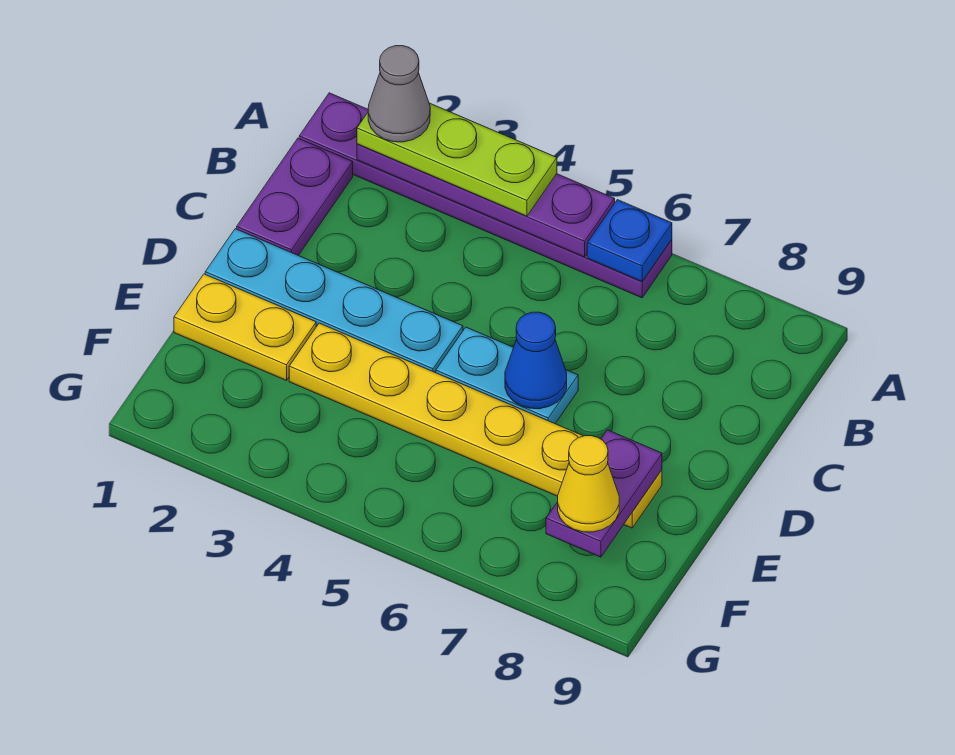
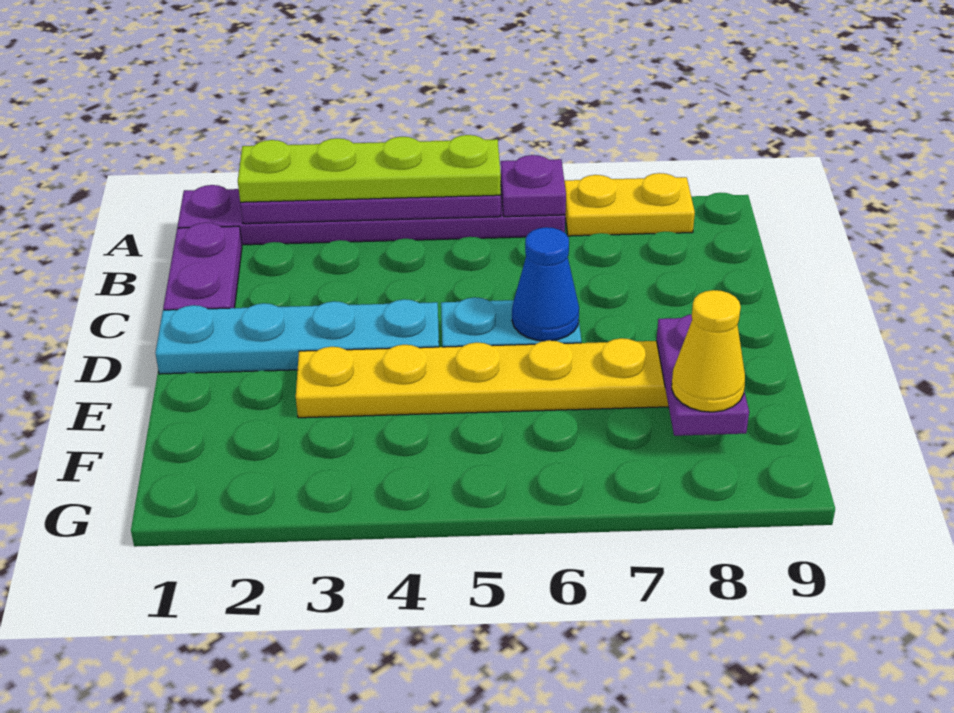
lime plate A2:A4 level 3 -> lime plate A2:A5 level 3
grey cone A2 level 4 -> none
blue plate A6 level 2 -> purple plate A6 level 2
yellow plate E1:E2 level 1 -> yellow plate A7:A8 level 1

